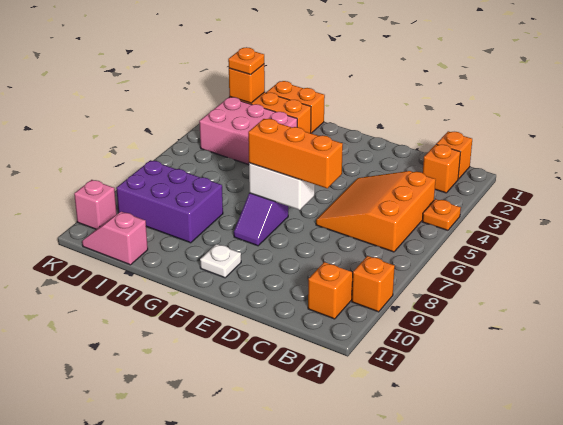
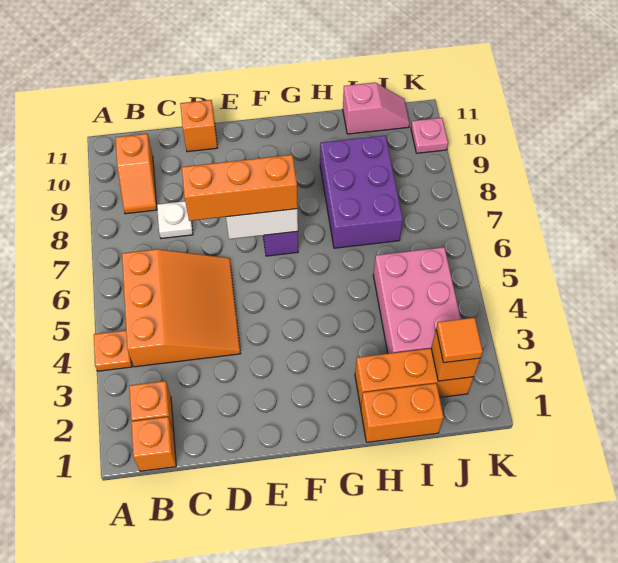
orange brick A9 level 1 -> orange brick D11 level 1
white plate F10 level 1 -> white plate C8 level 1
pink brick H3:J4 level 1 -> pink brick I3:J5 level 1
purple brick H8:J9 level 1 -> purple brick H7:I9 level 1
orange plate J2 level 3 -> orange tile J2 level 3
pink brick K10 level 1 -> pink plate K10 level 1

